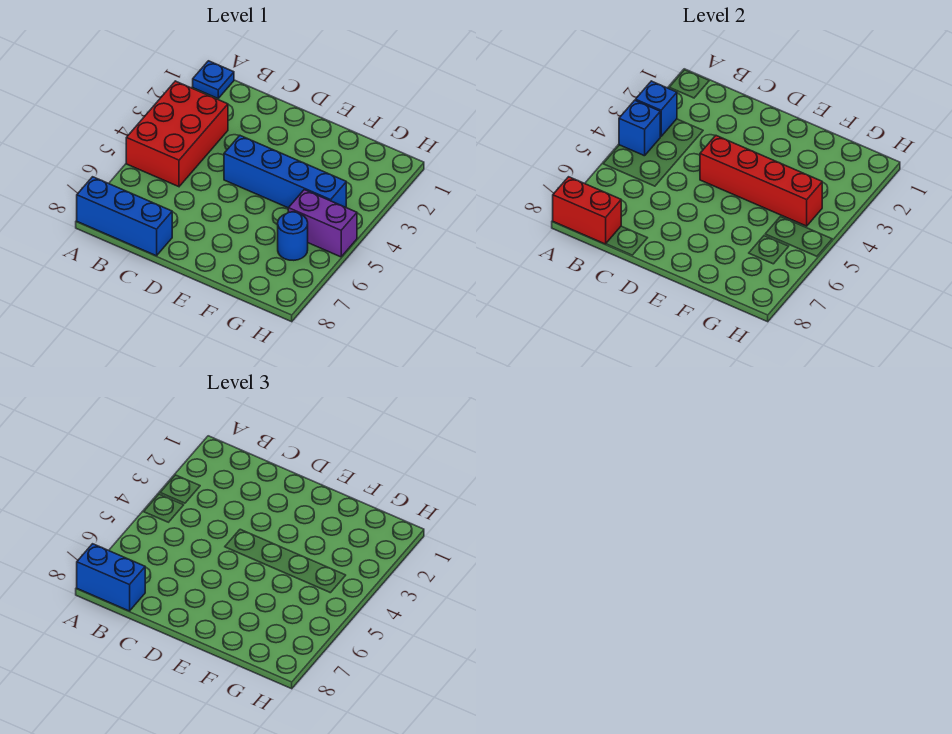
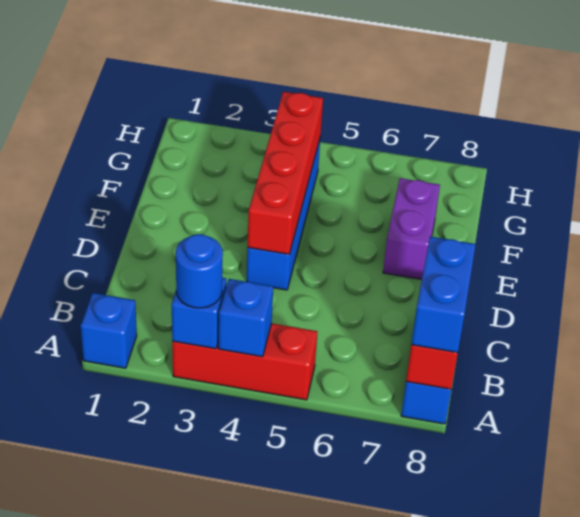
blue plate A1 level 1 -> blue brick A1 level 1
red brick A3:B5 level 1 -> red brick A3:A5 level 1
purple brick G5:H5 level 1 -> purple brick E7:F7 level 1
blue round brick G6 level 1 -> blue round brick A3 level 3

